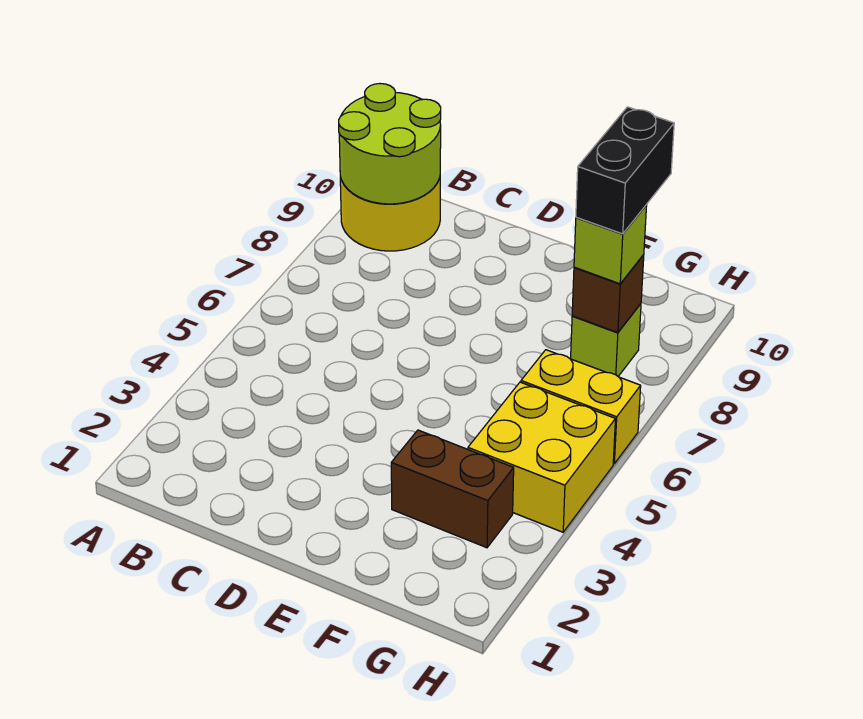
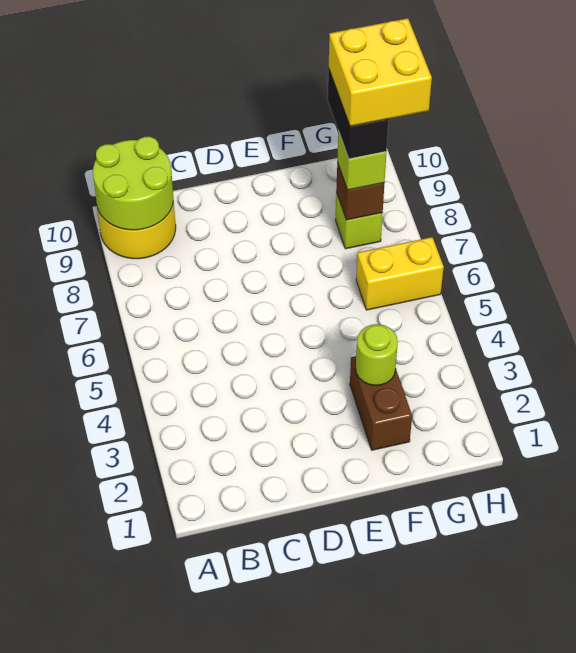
brown brick F3:G3 level 1 -> brown brick F2:F3 level 1
none -> lime round brick F3 level 2
yellow brick G4:H5 level 1 -> yellow brick G8:H9 level 5

